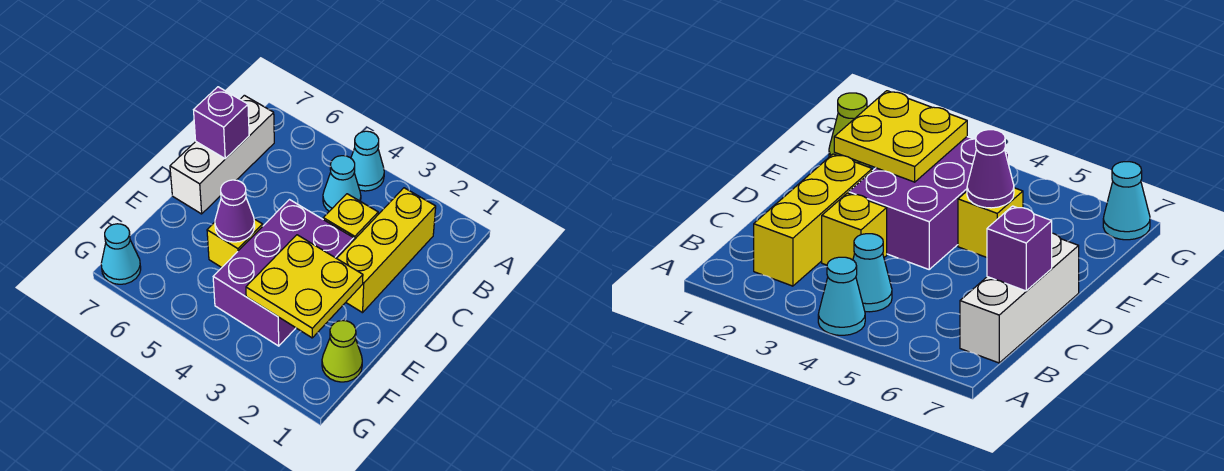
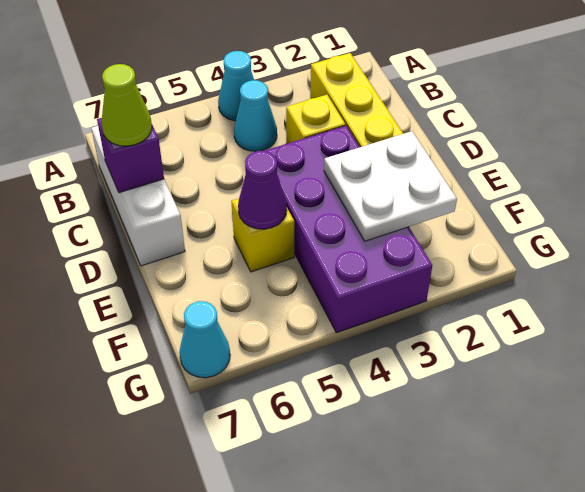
purple brick D3:F4 level 1 -> purple brick D3:G4 level 1
yellow plate E2:F3 level 2 -> white plate E2:F3 level 2
lime cone F1 level 1 -> lime cone C7 level 3

